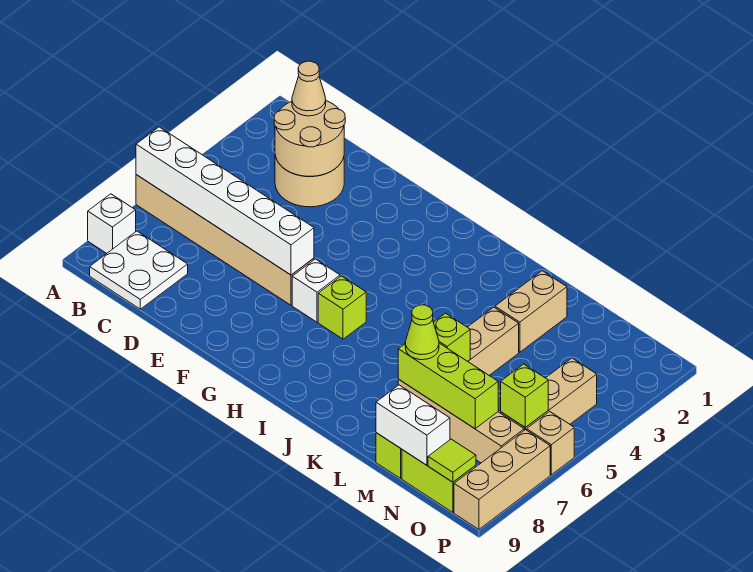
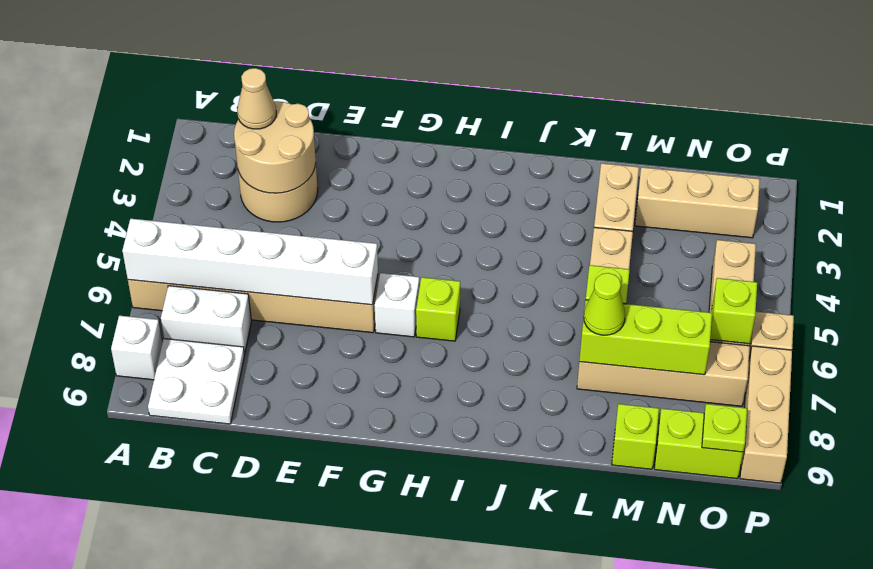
none -> tan brick M2:O2 level 1
white brick M9:N9 level 2 -> white brick B7:C7 level 1
lime tile O9 level 2 -> lime plate O9 level 2

